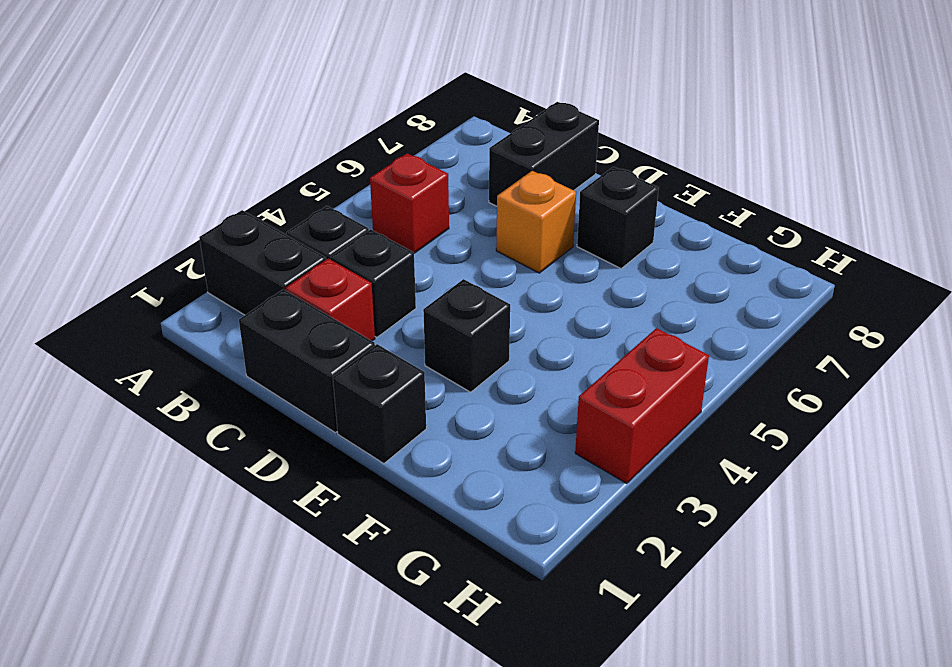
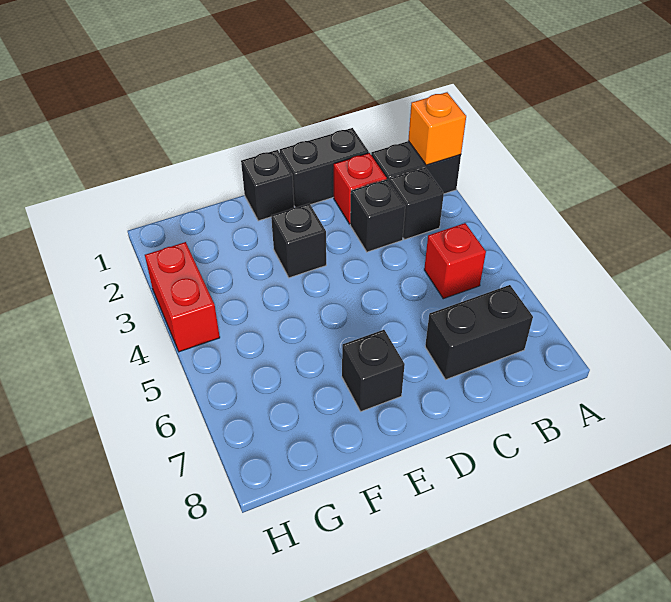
black brick C7:C8 level 1 -> black brick B7:C7 level 1
orange brick D6 level 1 -> orange brick A2 level 2

